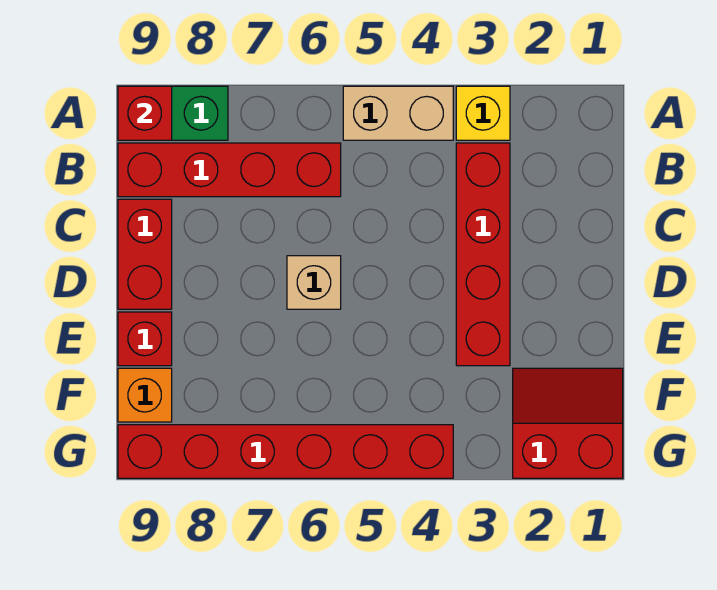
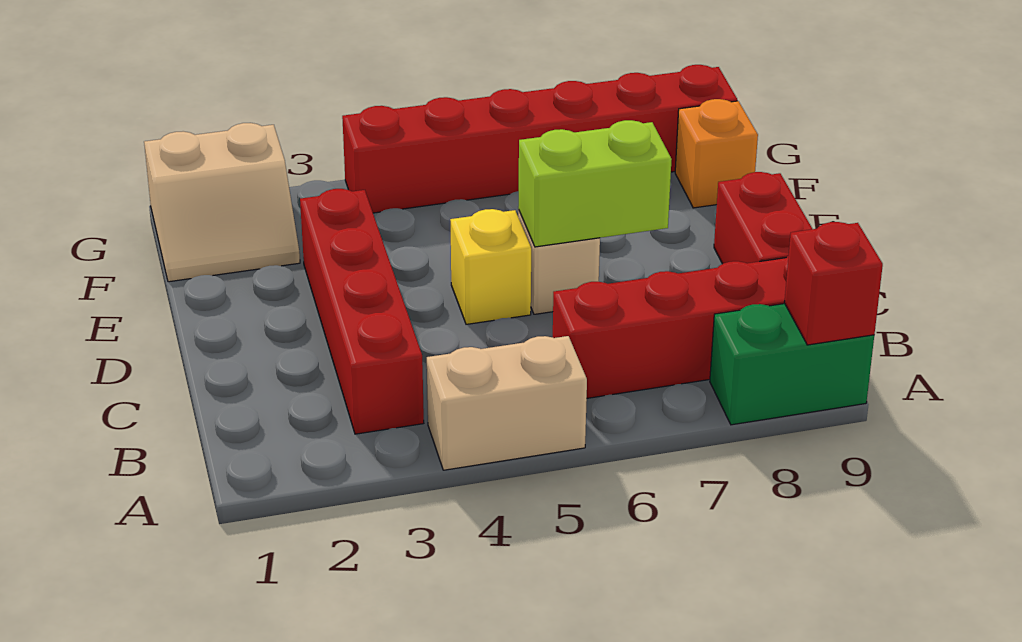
yellow brick A3 level 1 -> yellow brick D5 level 1
none -> lime brick D6:D7 level 2
red brick E9 level 1 -> none
red slope F1:G2 level 1 top G -> tan slope F1:G2 level 1 top G

